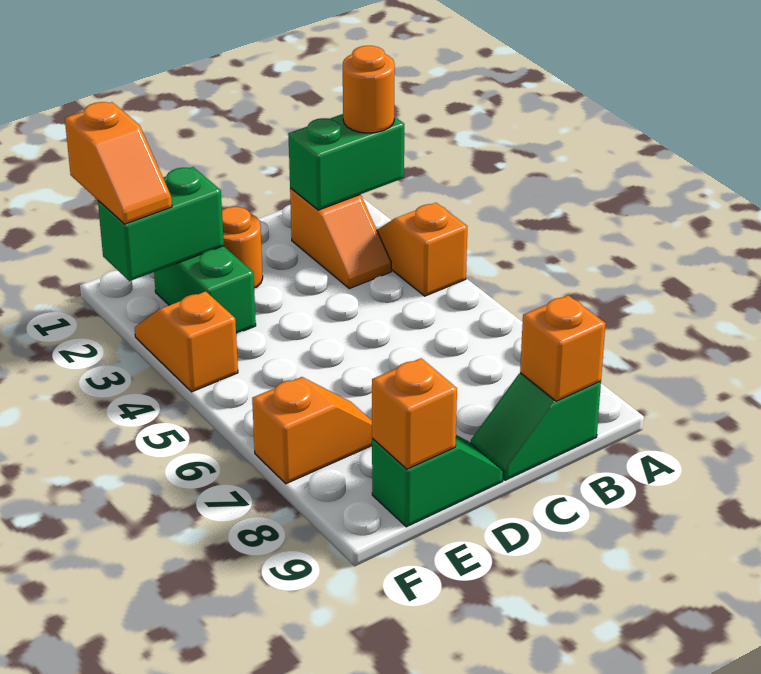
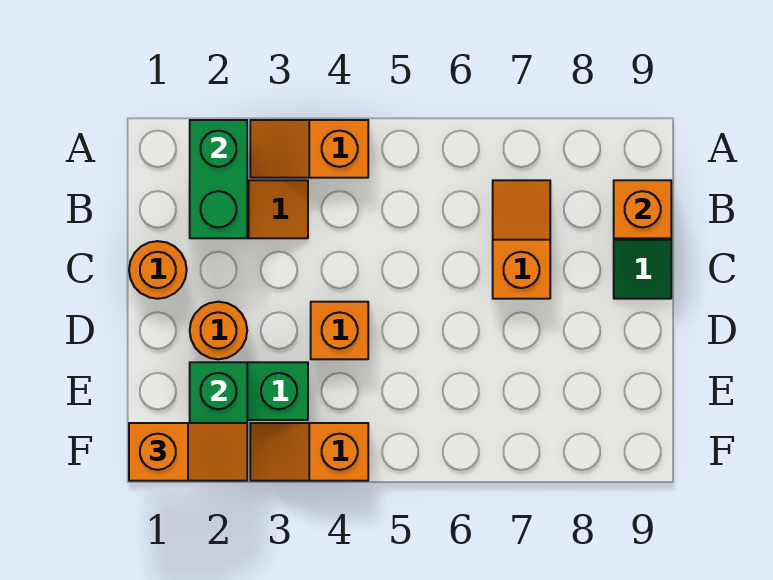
orange round brick A2 level 3 -> orange round brick C1 level 1
green slope D9:E9 level 1 top E -> none
orange slope E7:F7 level 1 top F -> orange slope B7:C7 level 1 top C
orange brick E9 level 2 -> orange brick D4 level 1

